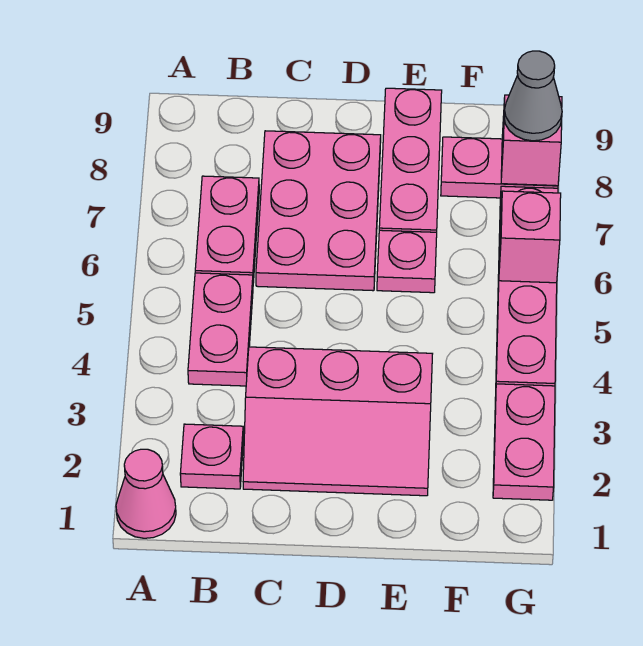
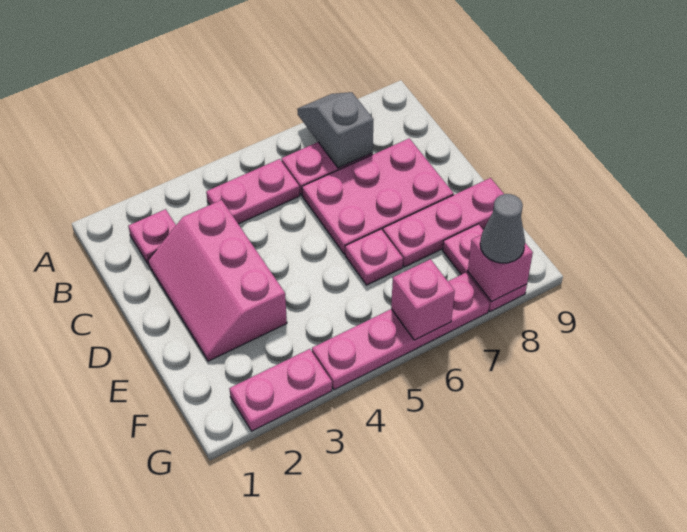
pink cone A1 level 1 -> none
none -> grey slope A7:B7 level 2 top B

